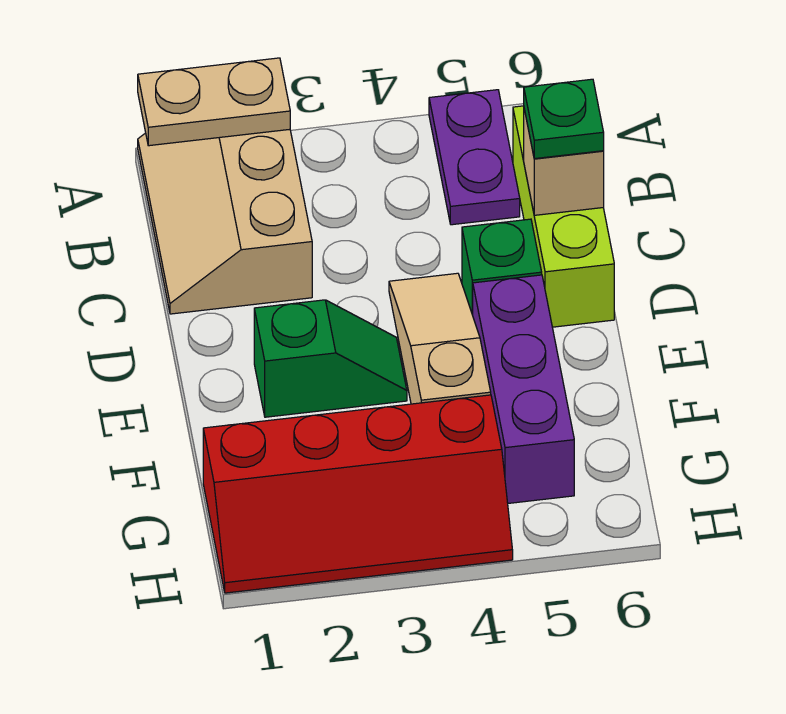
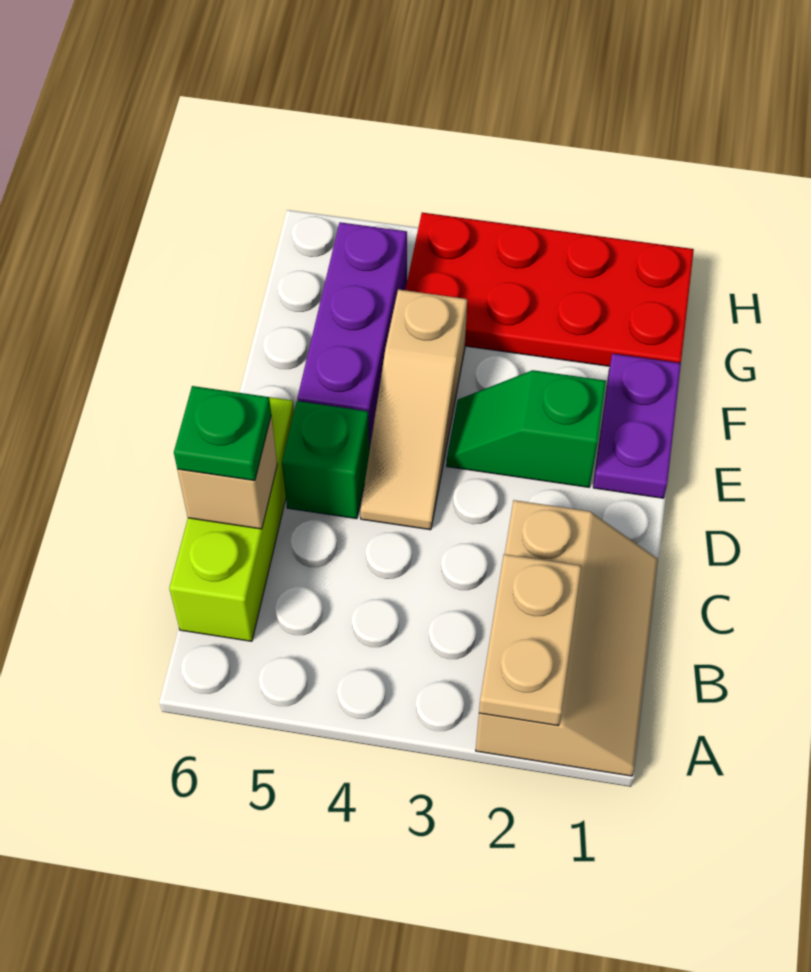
tan plate A1:A2 level 2 -> tan plate A2:B2 level 2
purple plate A5:B5 level 1 -> purple plate E1:F1 level 1
red slope G1:H4 level 1 top G -> red plate G1:H4 level 1

